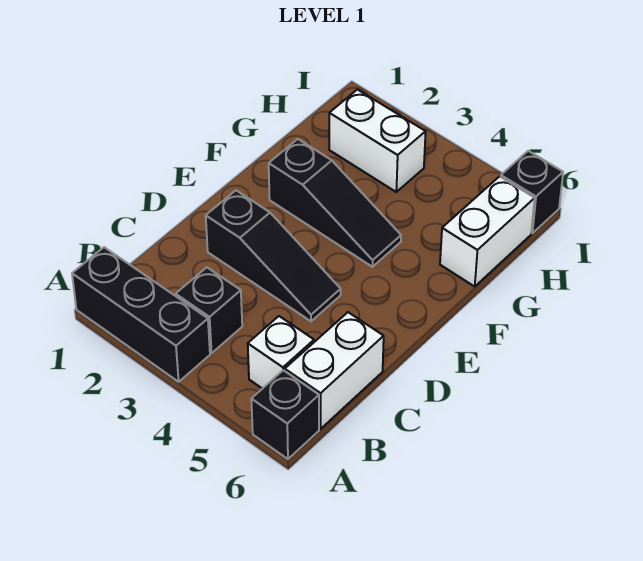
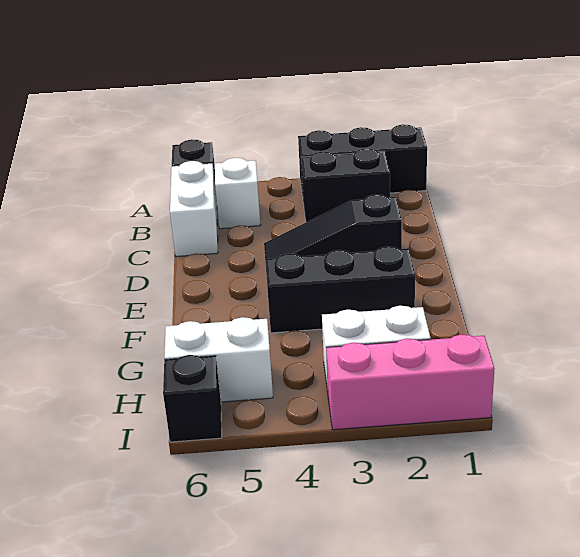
black brick B3 level 1 -> black brick B2:B3 level 1
black slope F2:F4 level 1 top 2 -> black brick F2:F4 level 1
white brick G6:H6 level 1 -> white brick H5:H6 level 1
none -> pink brick I1:I3 level 1

